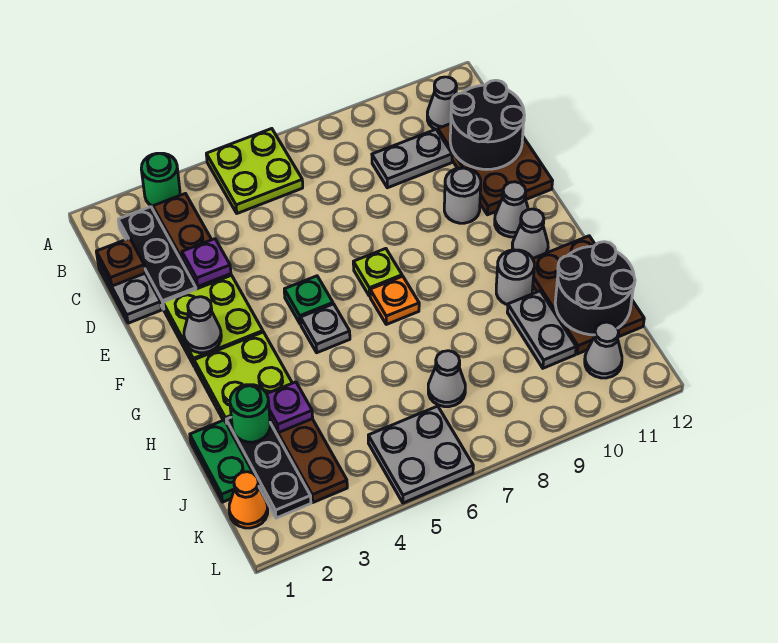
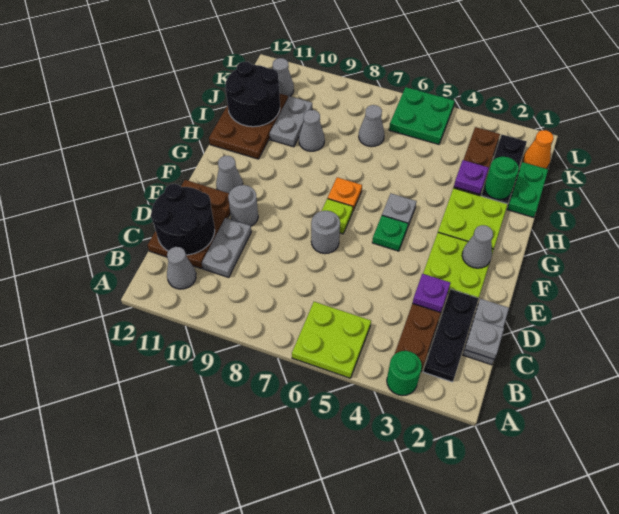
brown plate C1 level 2 -> grey plate C1 level 2
grey plate C9:C10 level 1 -> grey plate C10:D10 level 1
grey cone G11 level 1 -> grey cone I9 level 1
grey round brick H10 level 1 -> grey round brick E7 level 1
grey plate K5:L6 level 1 -> green plate K5:L6 level 1

